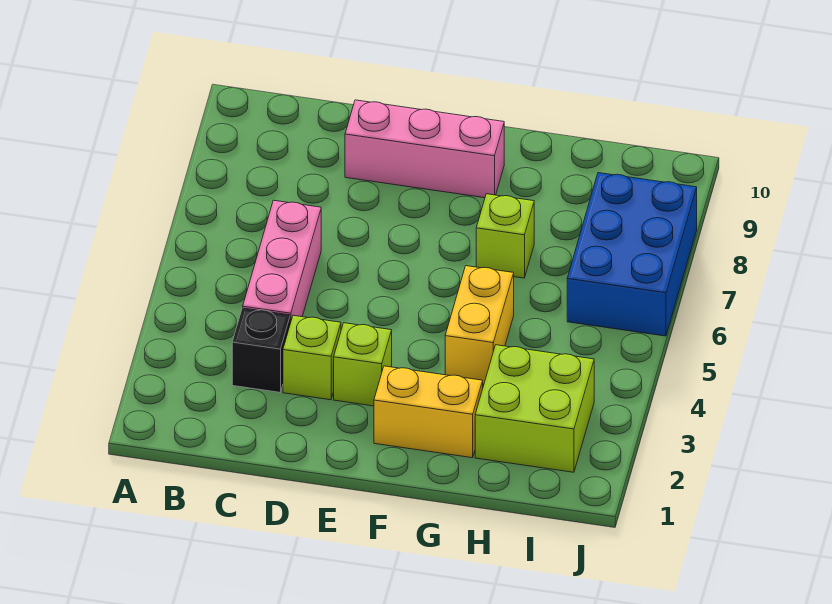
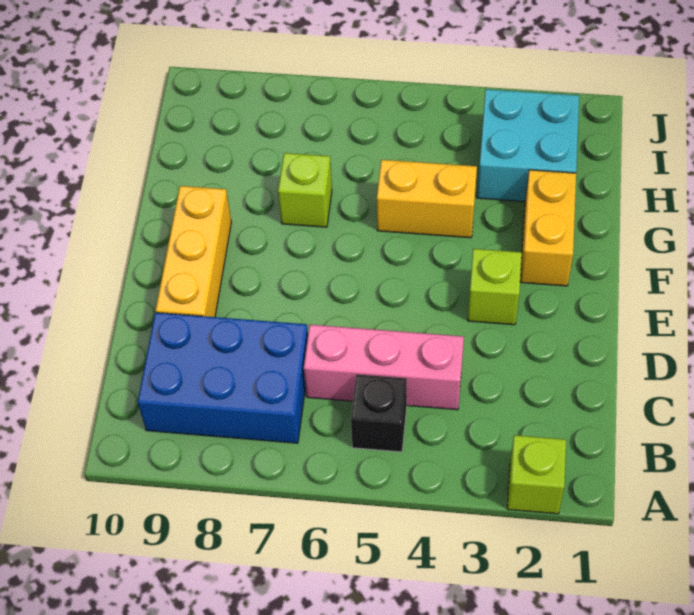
black brick C3 level 1 -> black brick B5 level 1
lime brick D3 level 1 -> lime brick A2 level 1
pink brick D9:F9 level 1 -> yellow brick D9:F9 level 1
lime brick H2:I3 level 1 -> cyan brick H2:I3 level 1
blue brick I6:J8 level 1 -> blue brick B7:C9 level 1

